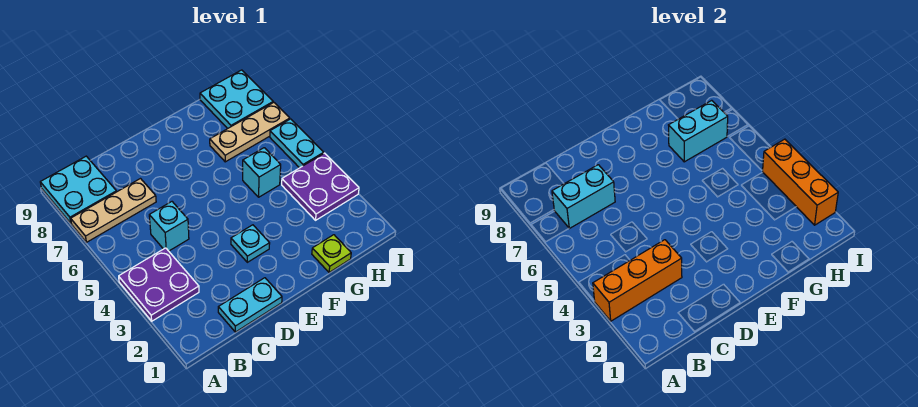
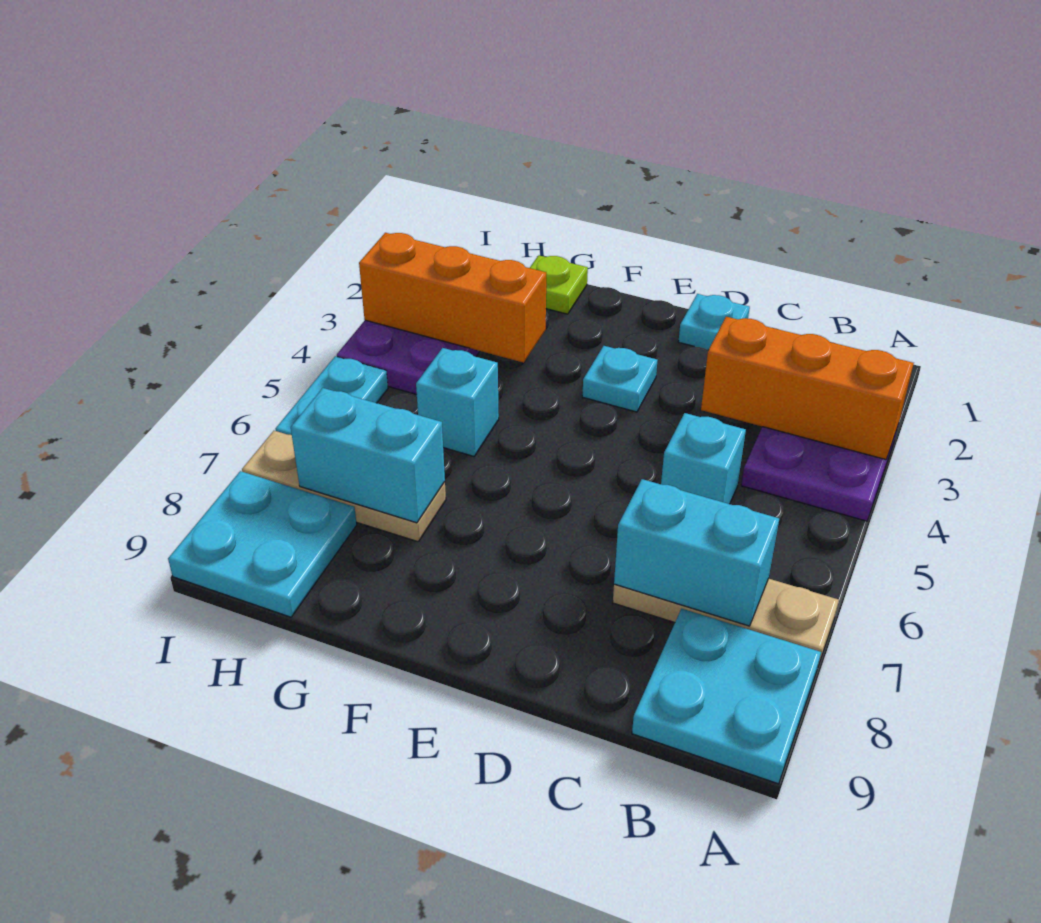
cyan plate C1:D1 level 1 -> cyan plate D1 level 1
orange brick I2:I4 level 2 -> orange brick G3:I3 level 2

